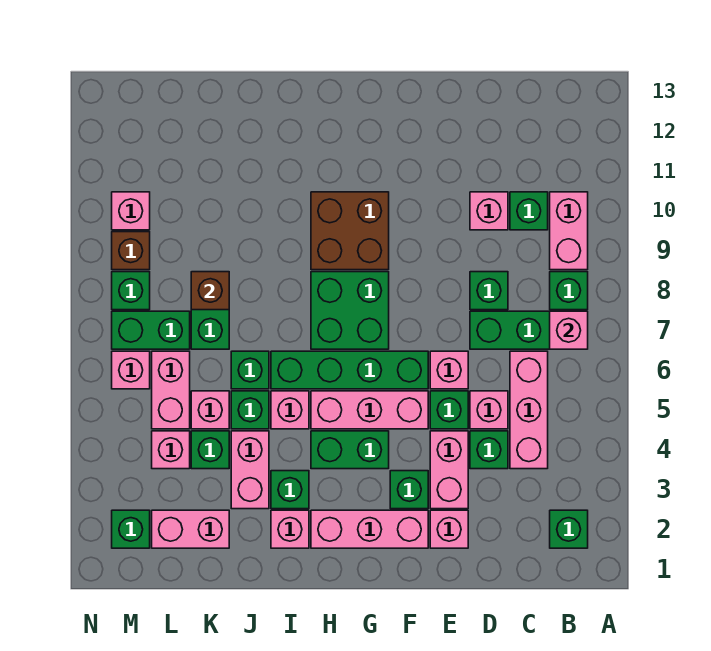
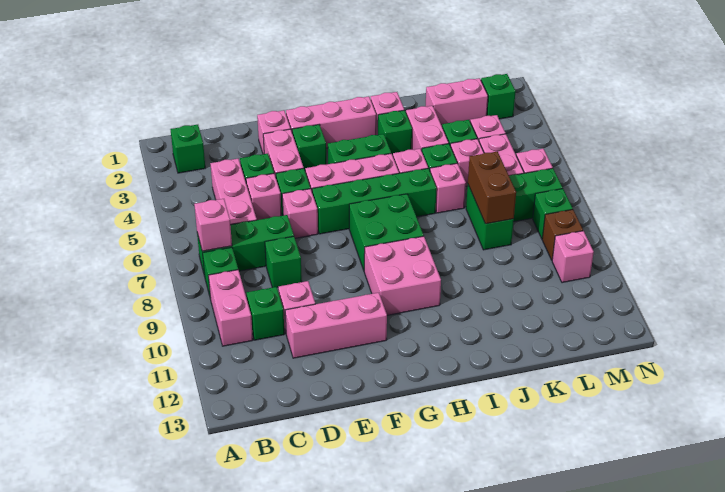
none -> pink brick D11:F11 level 1
brown brick G9:H10 level 1 -> pink brick G9:H10 level 1
green brick J6 level 1 -> pink brick J6 level 1
brown brick K8 level 2 -> brown brick K7:K8 level 2

